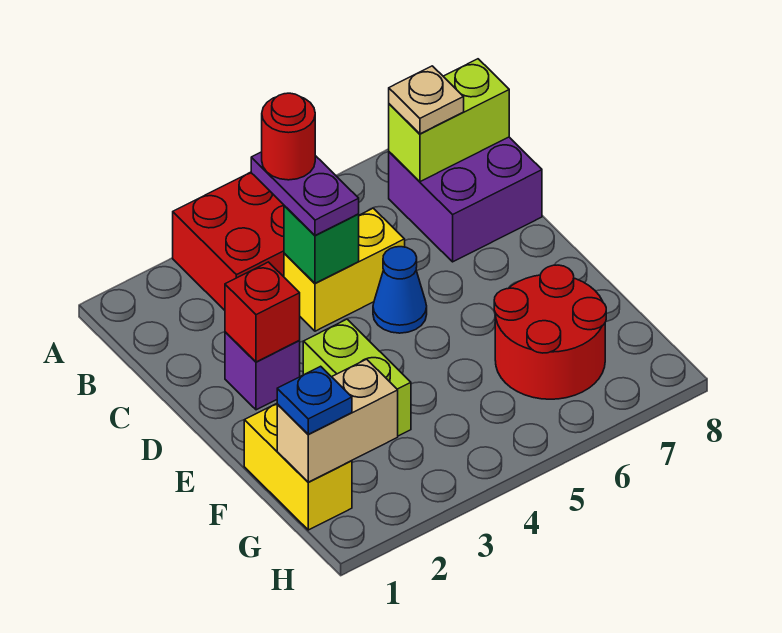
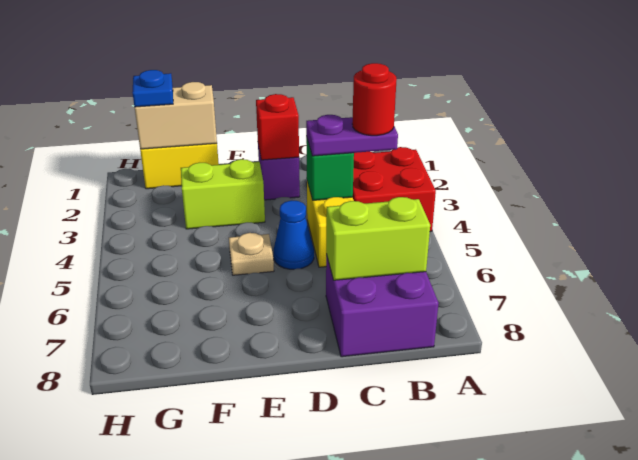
lime brick B7:B8 level 2 -> lime brick B7:C7 level 2
tan plate B7 level 3 -> tan plate E5 level 1
red round brick F6:G7 level 1 -> none
tan brick G1:G2 level 2 -> tan brick F1:G1 level 2

